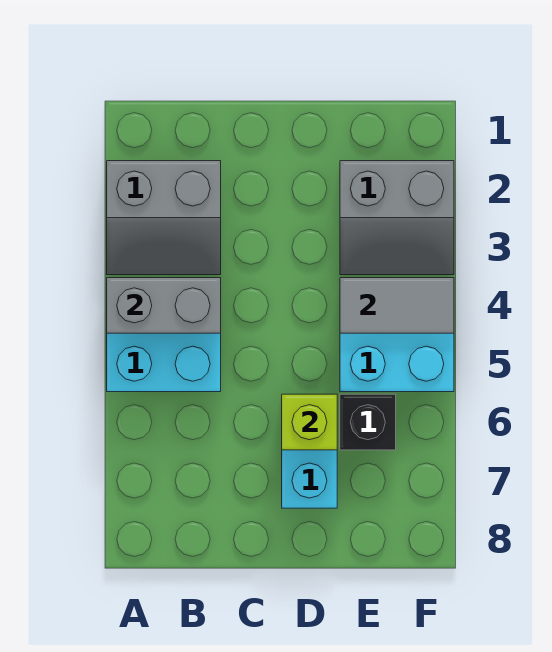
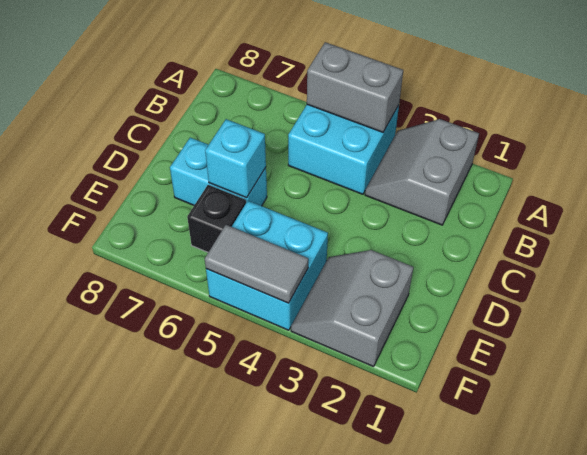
grey brick A4:B4 level 2 -> grey brick A4:A5 level 2
lime brick D6 level 2 -> cyan brick D6 level 2
grey tile E4:F4 level 2 -> grey tile F4:F5 level 2

